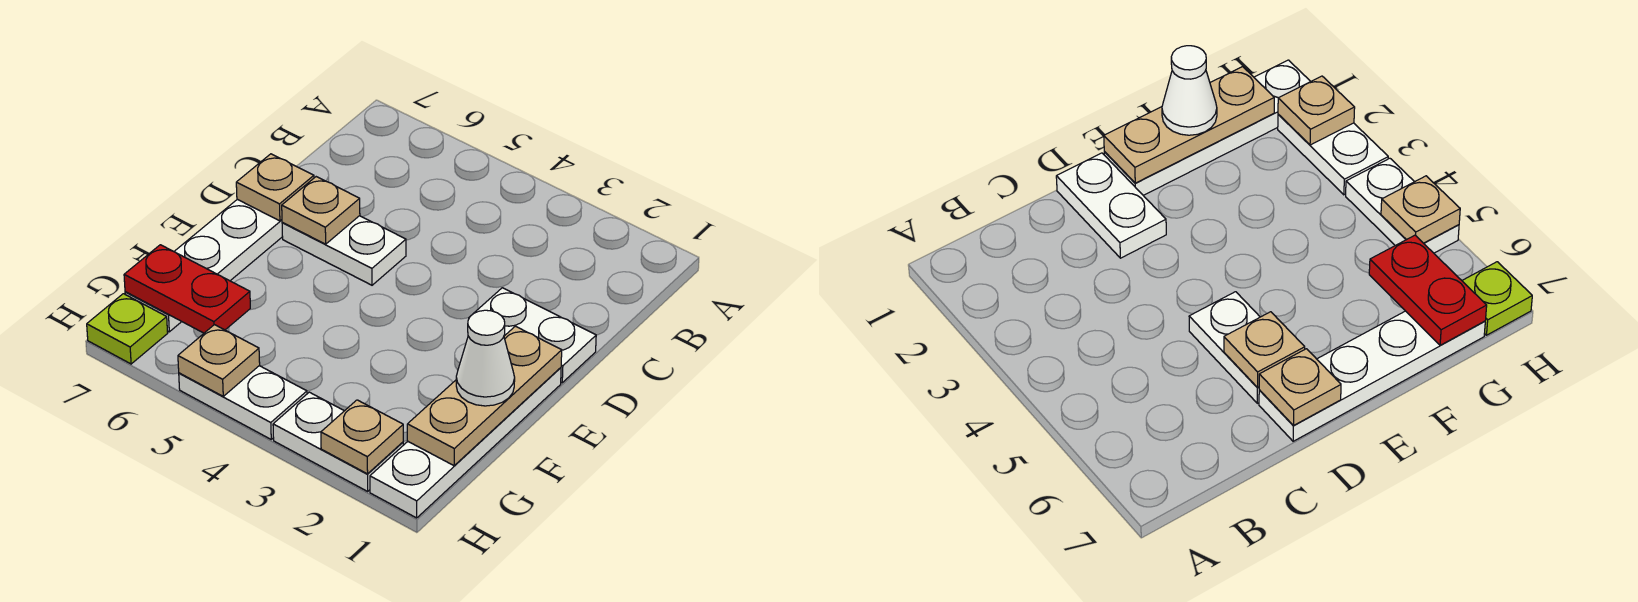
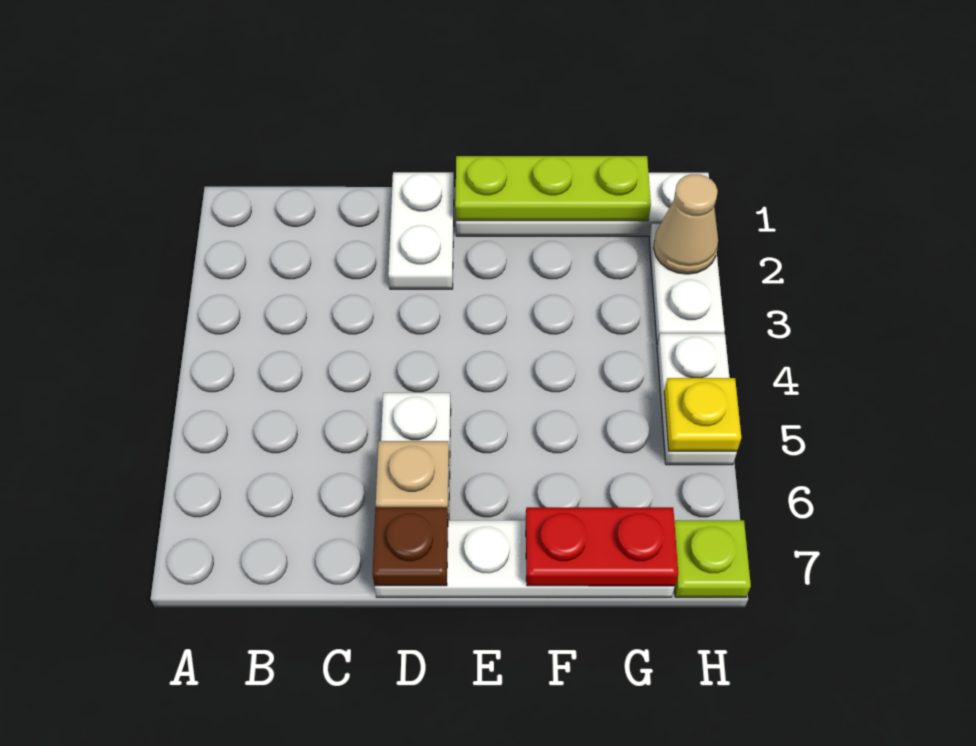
tan plate D7 level 2 -> brown plate D7 level 2
tan plate E1:G1 level 2 -> lime plate E1:G1 level 2
white cone F1 level 3 -> none
red plate G6:G7 level 2 -> red plate F7:G7 level 2
tan plate H2 level 2 -> tan cone H2 level 2
tan plate H5 level 2 -> yellow plate H5 level 2

